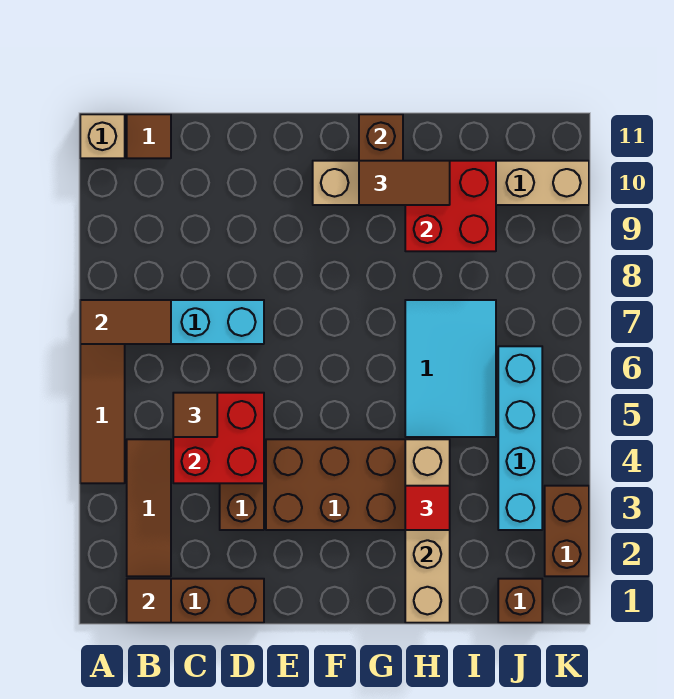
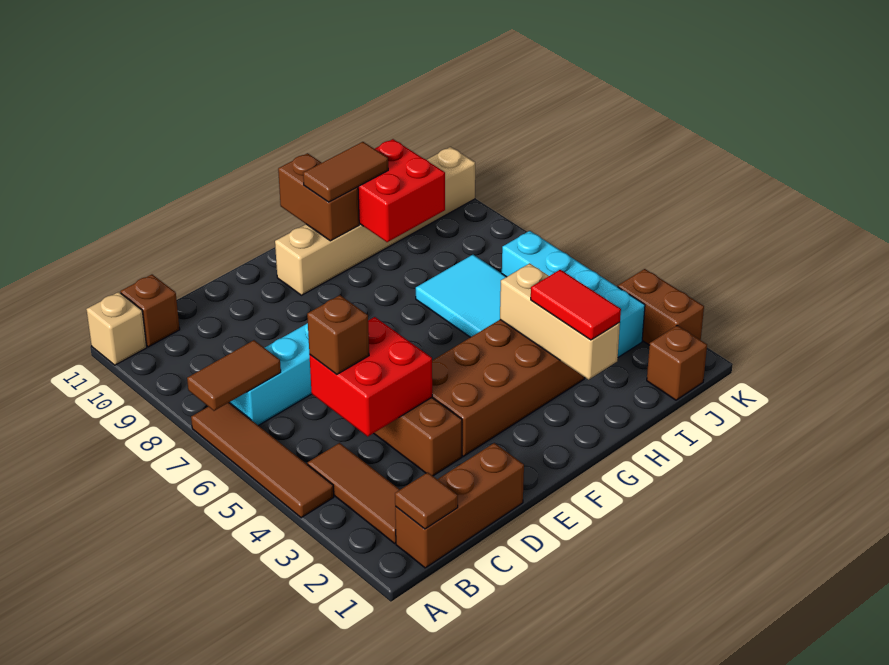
brown tile B11 level 1 -> brown brick B11 level 1
brown tile C5 level 3 -> brown brick C5 level 3
tan brick H1:H4 level 2 -> tan brick H2:H4 level 2
red tile H3 level 3 -> red tile H2:H3 level 3

